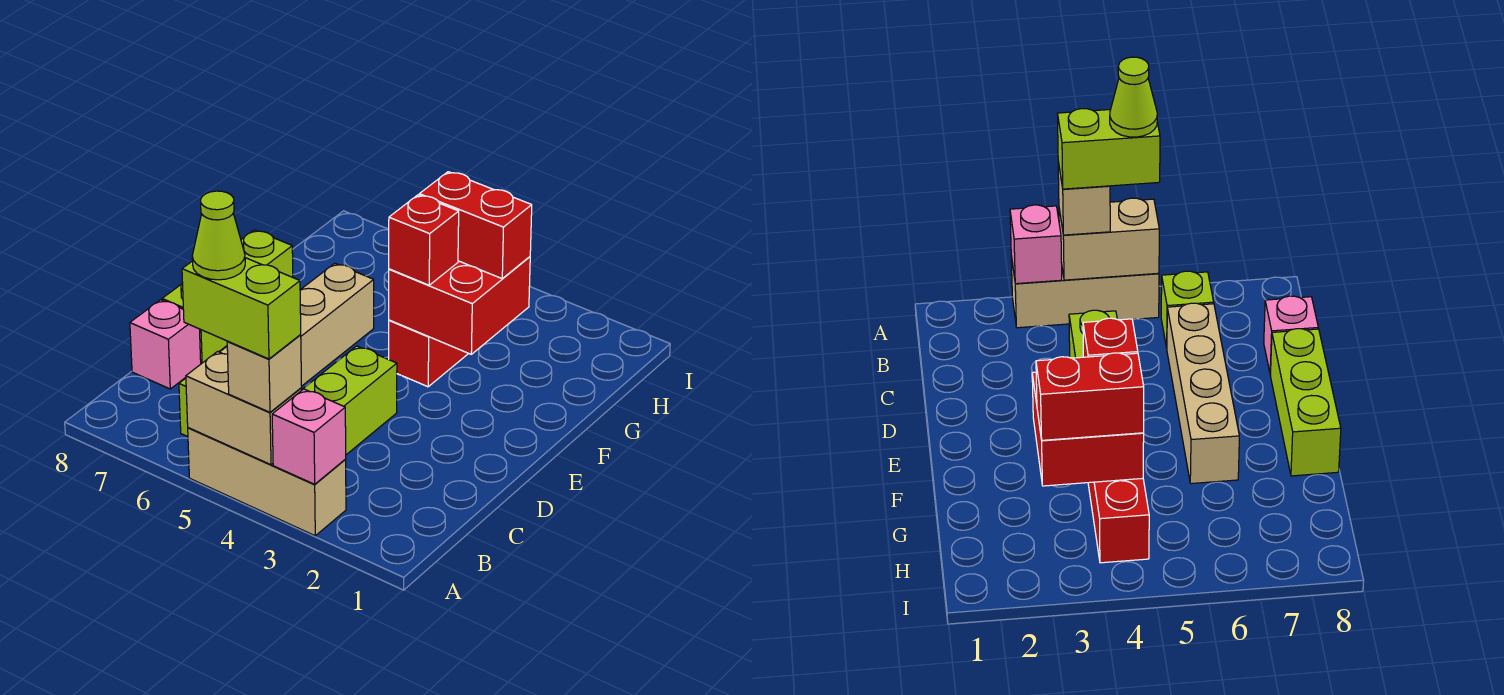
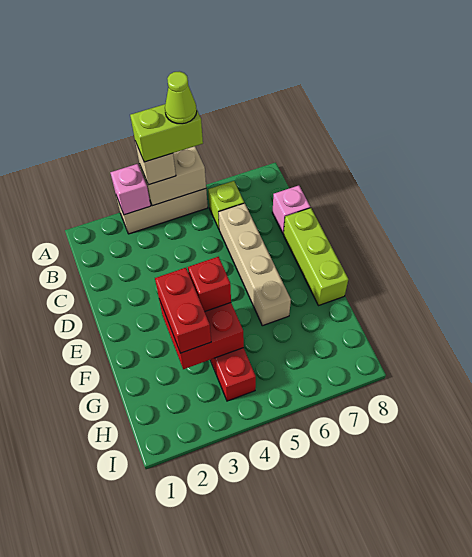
lime brick C4:D4 level 1 -> none
red brick G3:G4 level 3 -> red brick F3:G3 level 3

